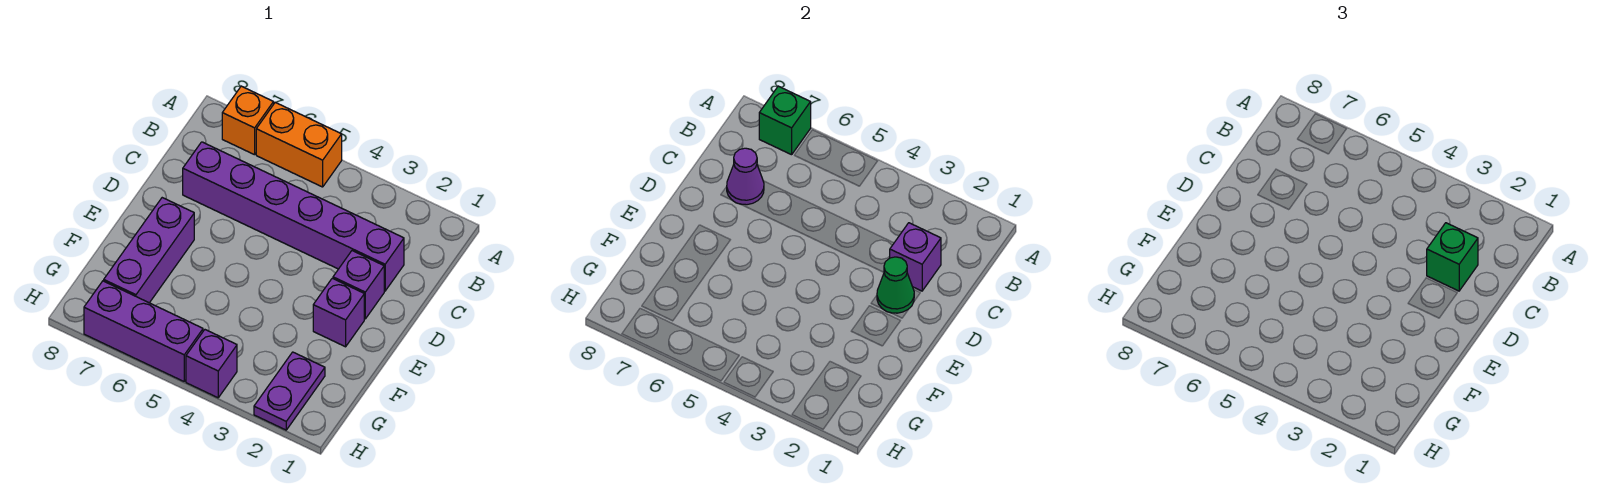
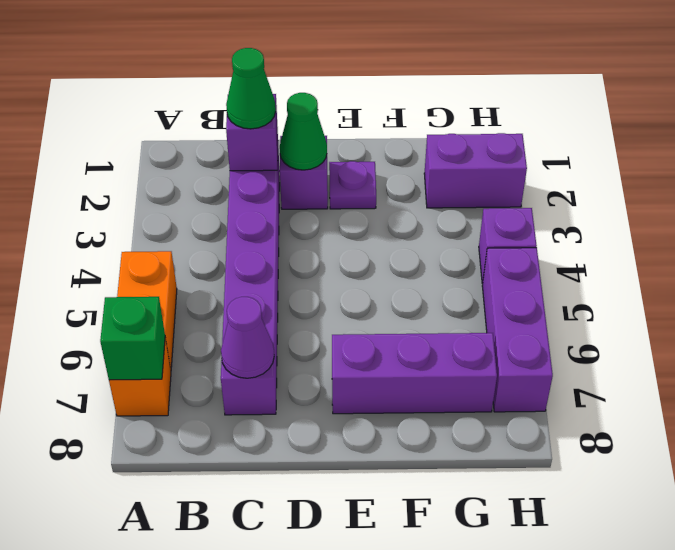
green brick C2 level 3 -> green cone C2 level 3
purple brick E2 level 1 -> purple plate E2 level 1
purple plate G2:H2 level 1 -> purple brick G2:H2 level 1

